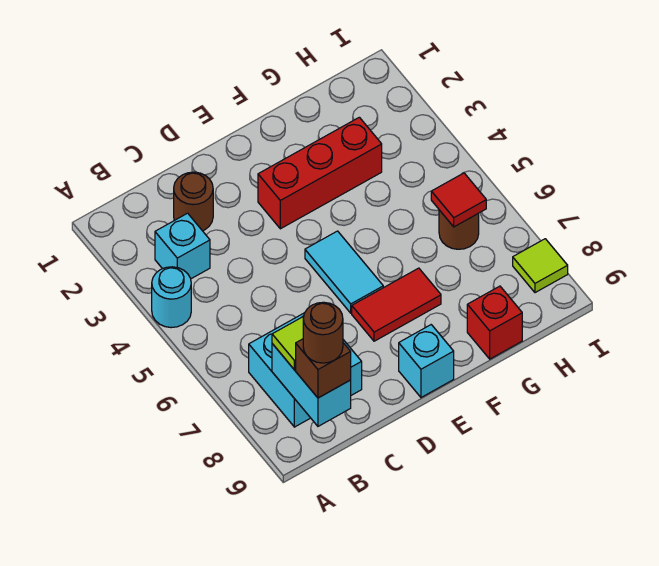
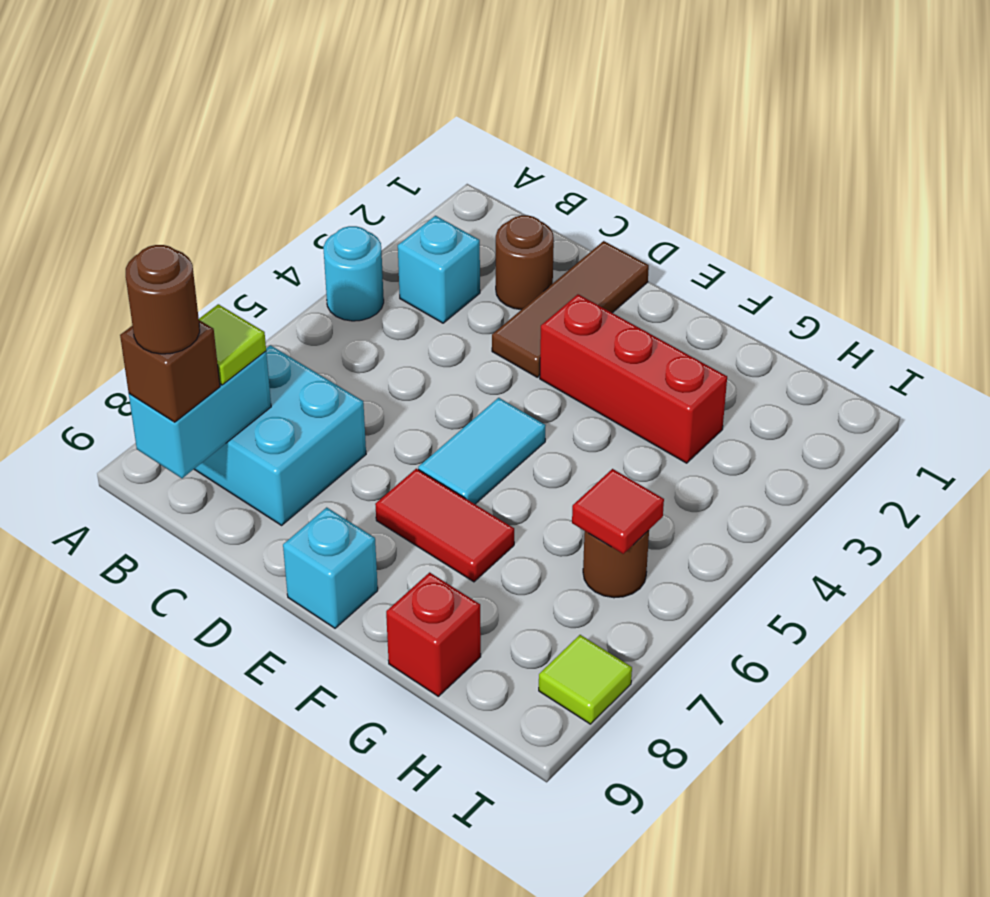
none -> brown tile D1:D3 level 1

